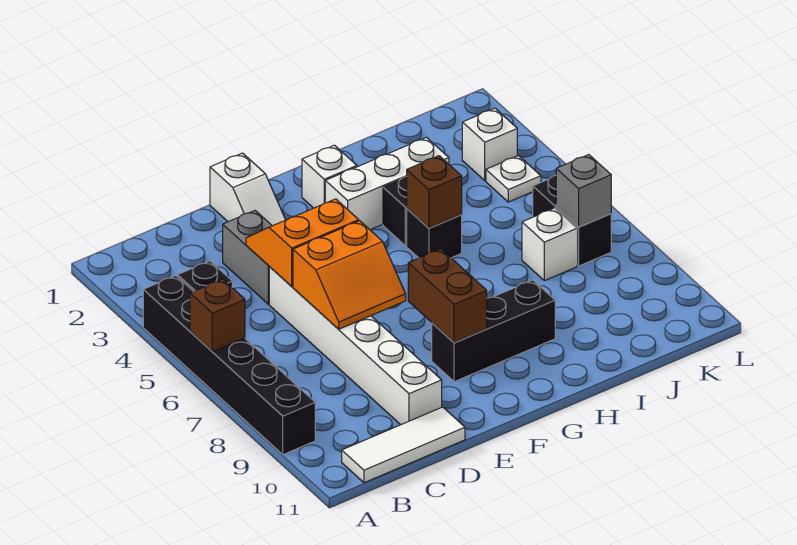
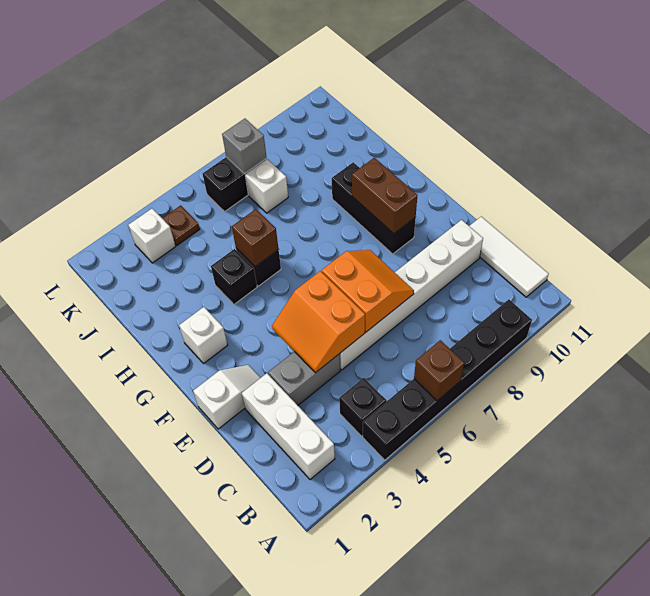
brown brick F8:F9 level 2 -> brown brick F9:G9 level 2
white brick G3:I3 level 1 -> white brick B2:D2 level 1
white plate K4 level 1 -> brown plate K4 level 1

